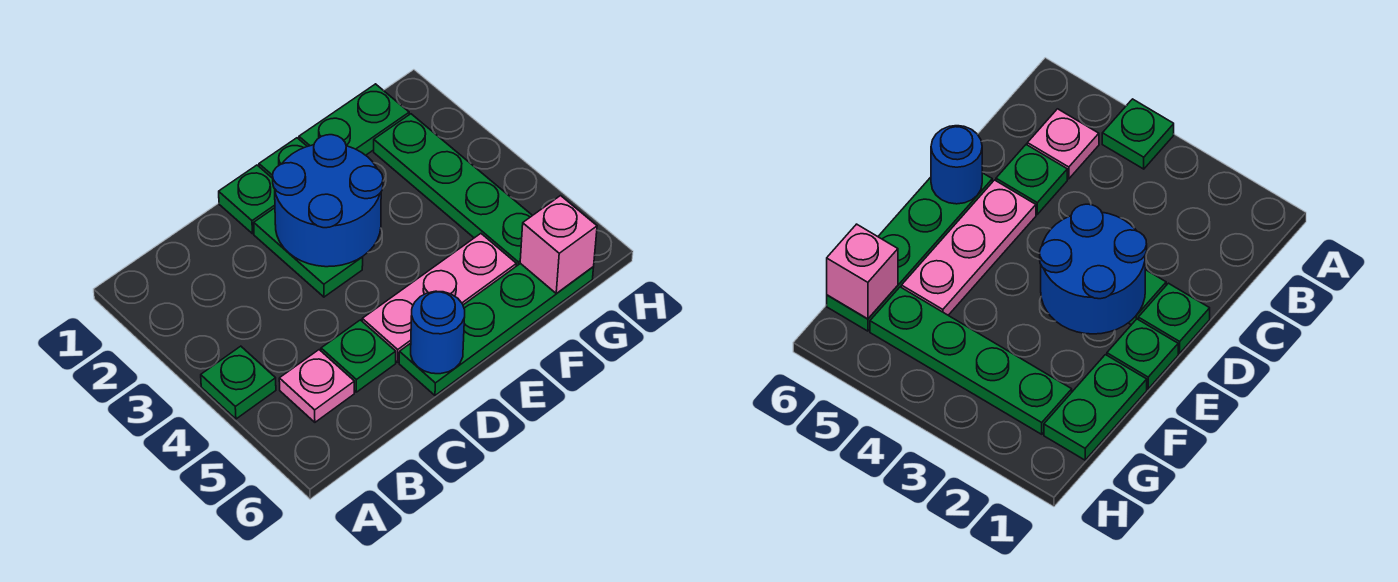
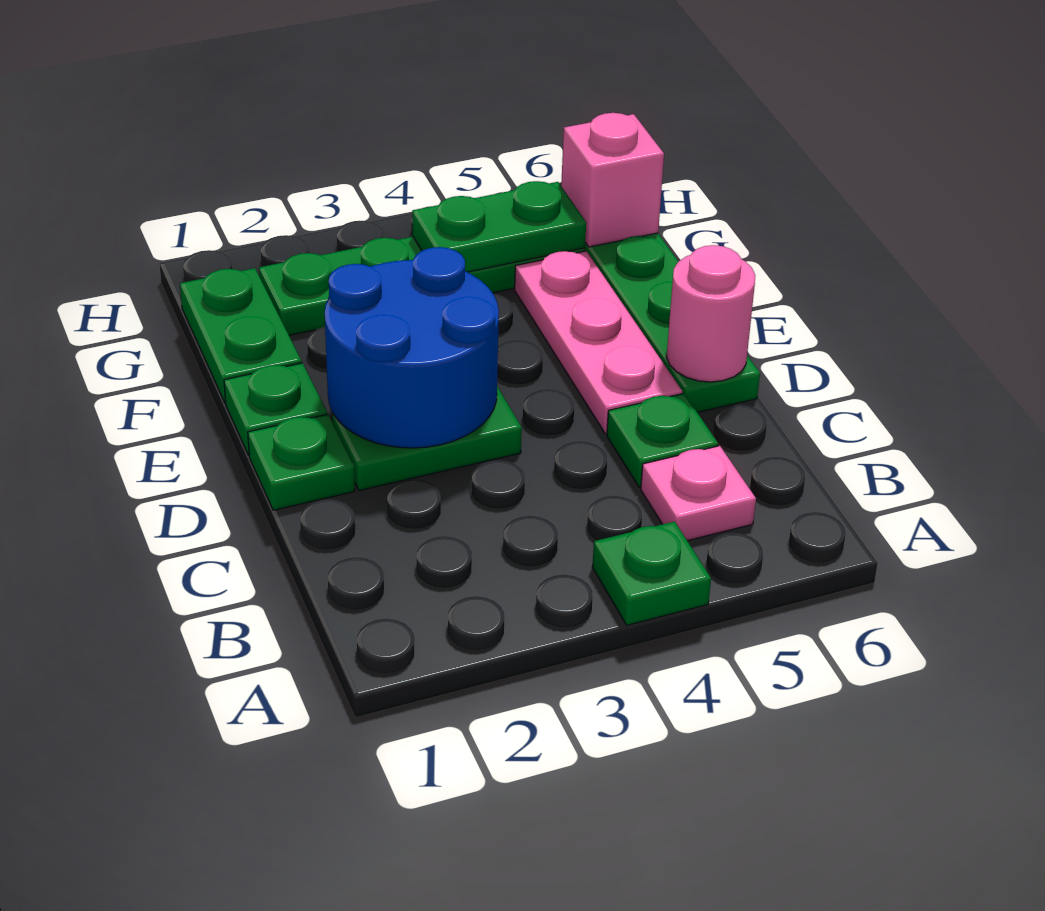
blue round brick D6 level 2 -> pink round brick D6 level 2
none -> green plate G4:G5 level 2

